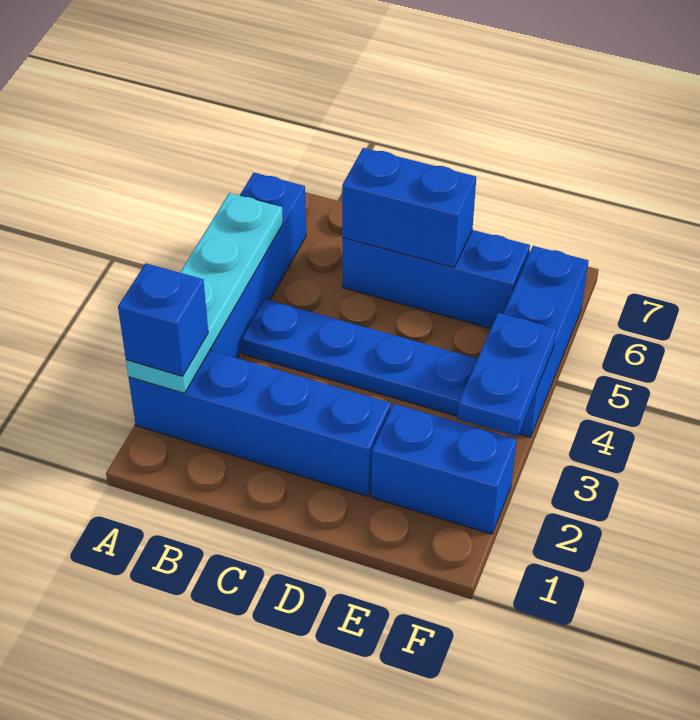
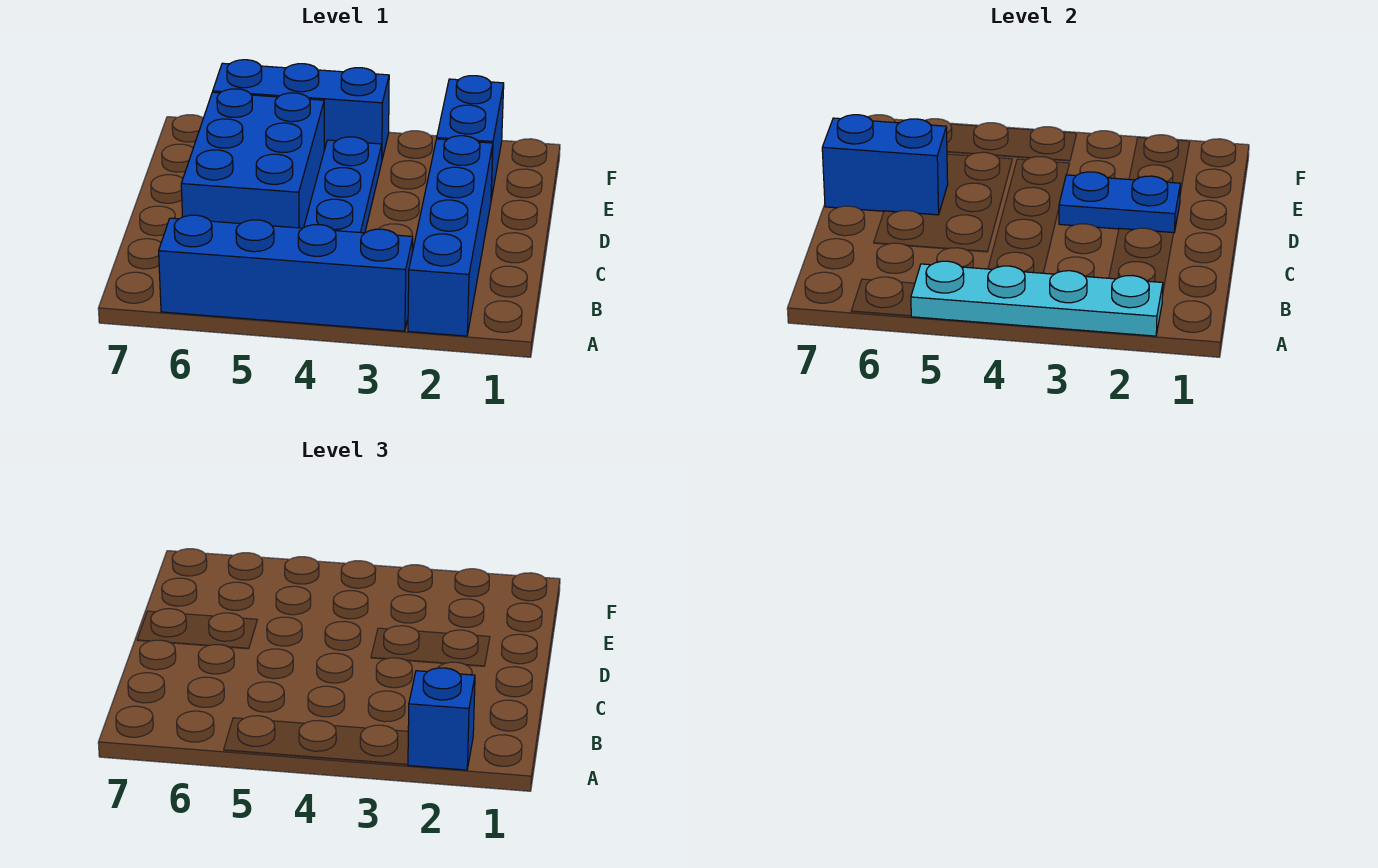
blue brick C6:E6 level 1 -> blue brick C5:E6 level 1
blue brick C6:D6 level 2 -> blue brick D6:D7 level 2
blue plate F3:F4 level 2 -> blue plate D2:D3 level 2

